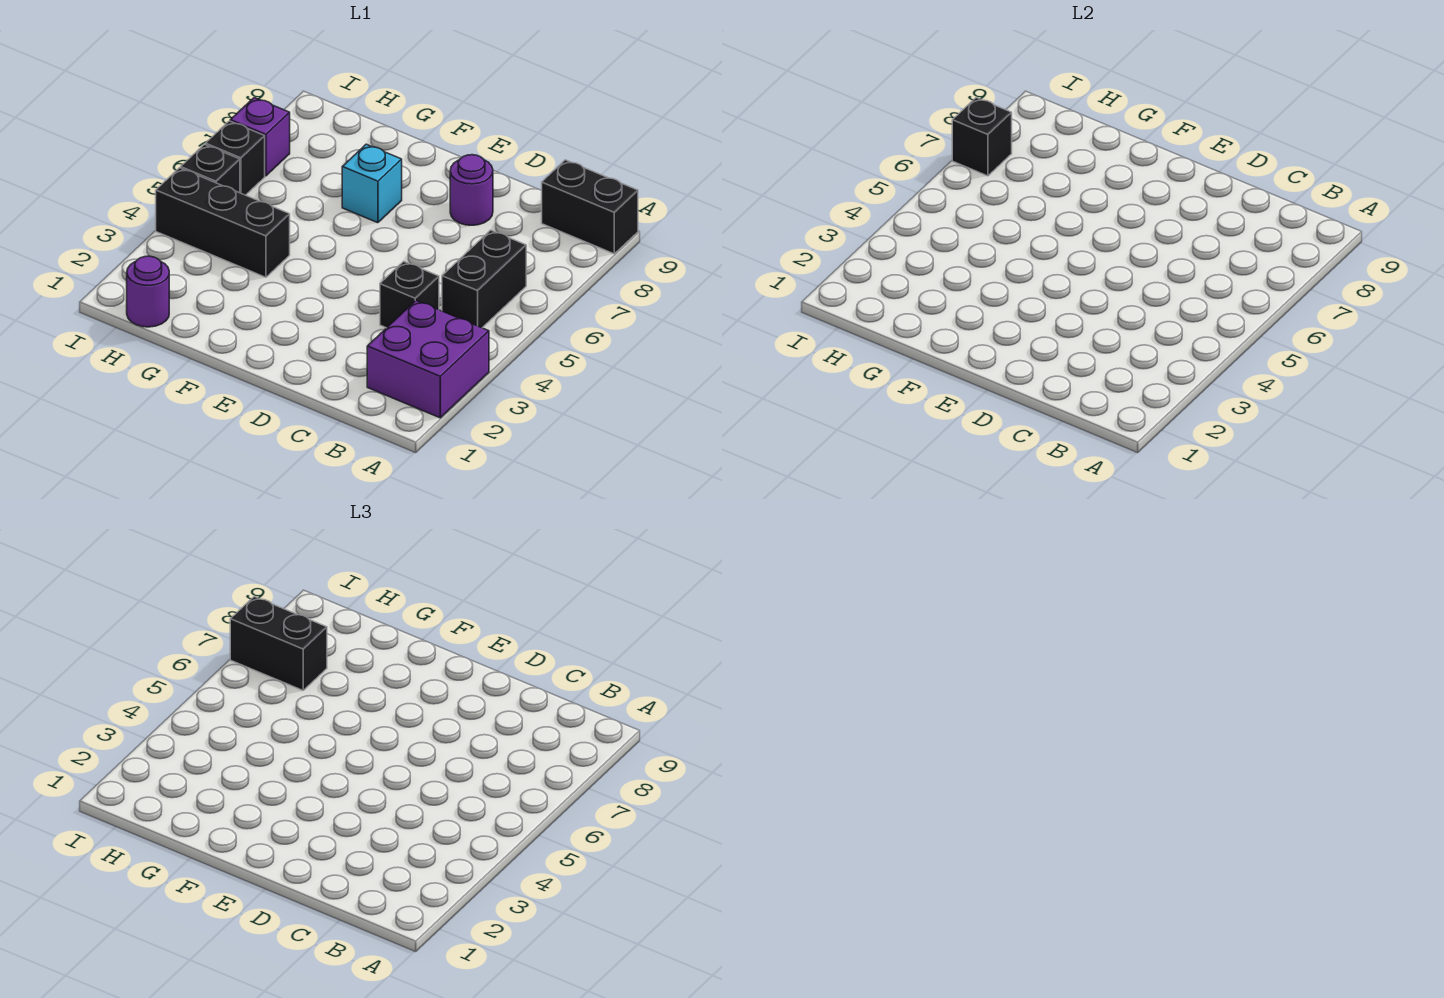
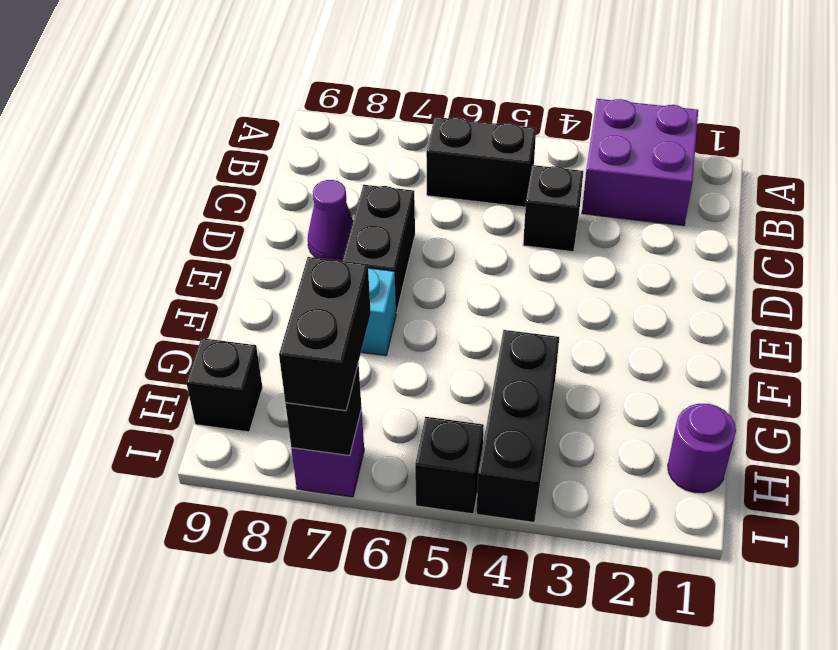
black brick A9:B9 level 1 -> black brick D7:E7 level 1
purple round brick D8 level 1 -> purple cone D8 level 1
black brick I6 level 1 -> black brick H9 level 1

